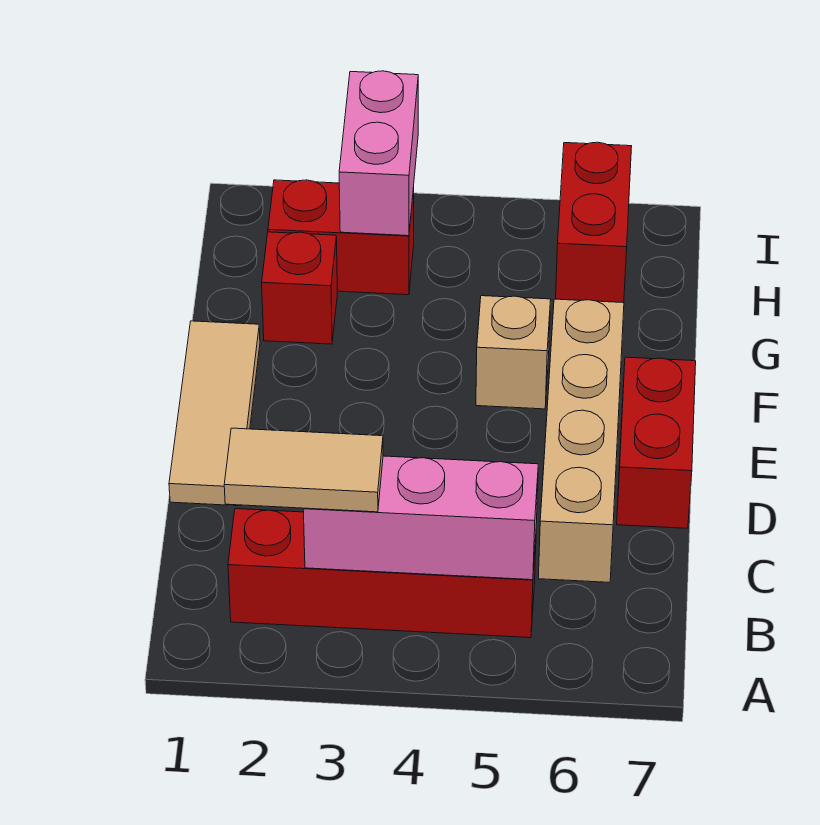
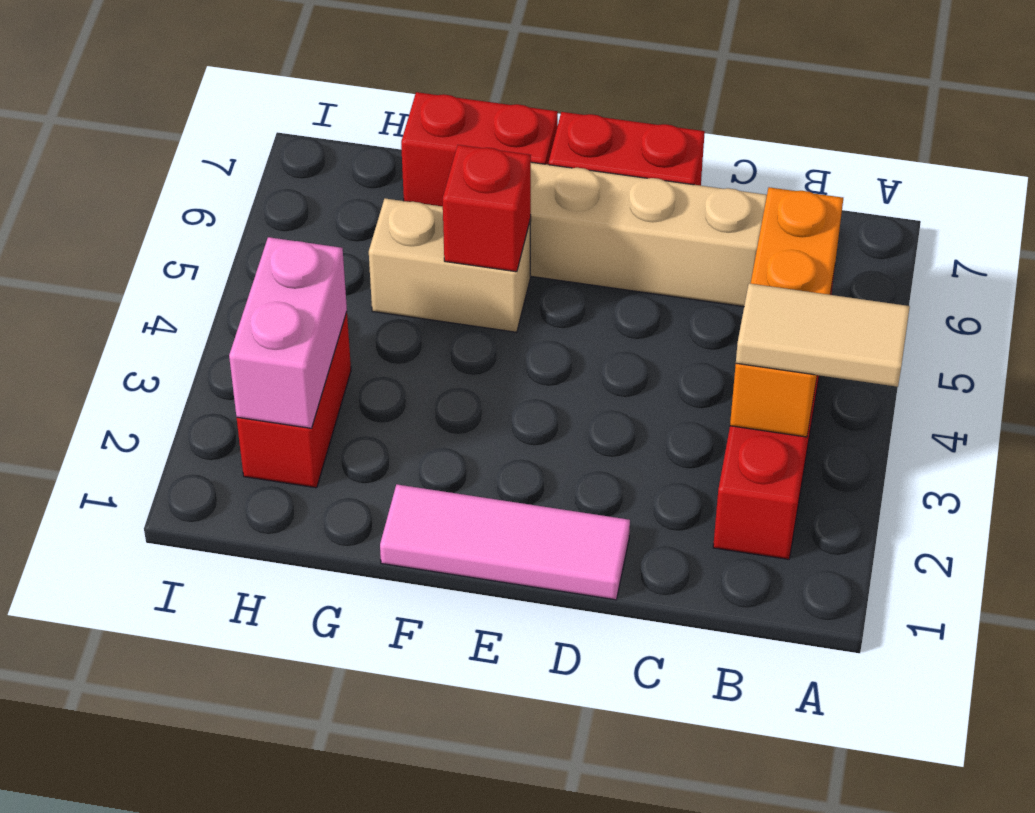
tan tile B2:B3 level 3 -> tan tile A3:B3 level 3
pink brick B3:B5 level 2 -> orange brick B3:B5 level 2
tan tile D1:F1 level 1 -> pink tile D1:F1 level 1
tan brick F5 level 1 -> tan brick F5:G5 level 1
red brick G2 level 1 -> red brick F5 level 2
pink brick H3:I3 level 2 -> pink brick H2:H3 level 2
red brick H6:I6 level 1 -> red brick F7:G7 level 1

